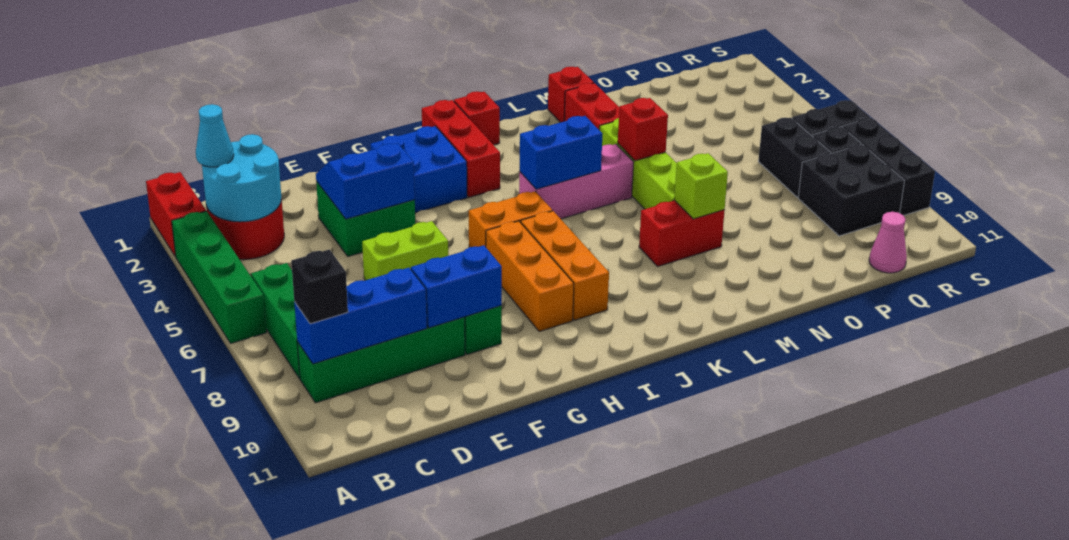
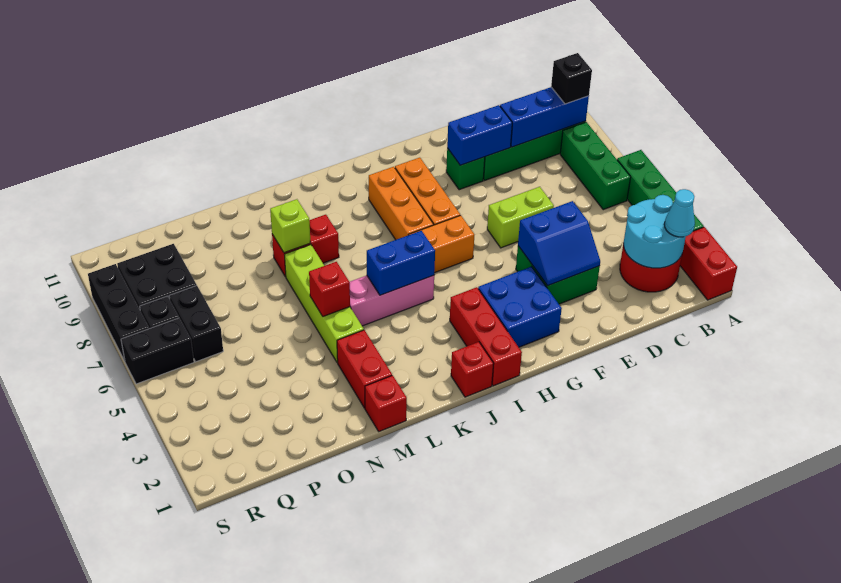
pink cone Q11 level 1 -> none

